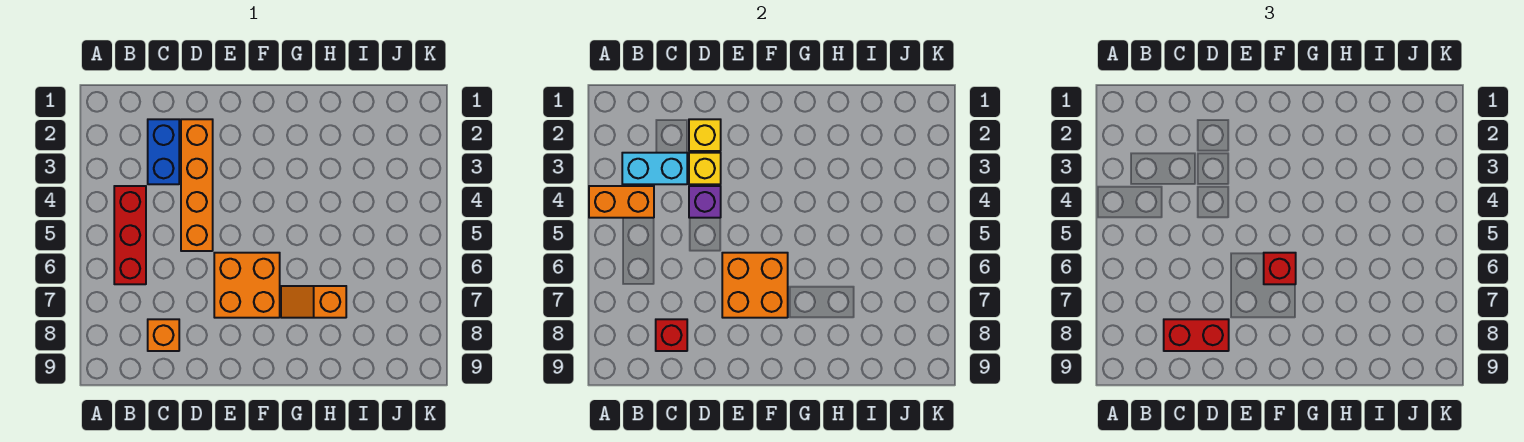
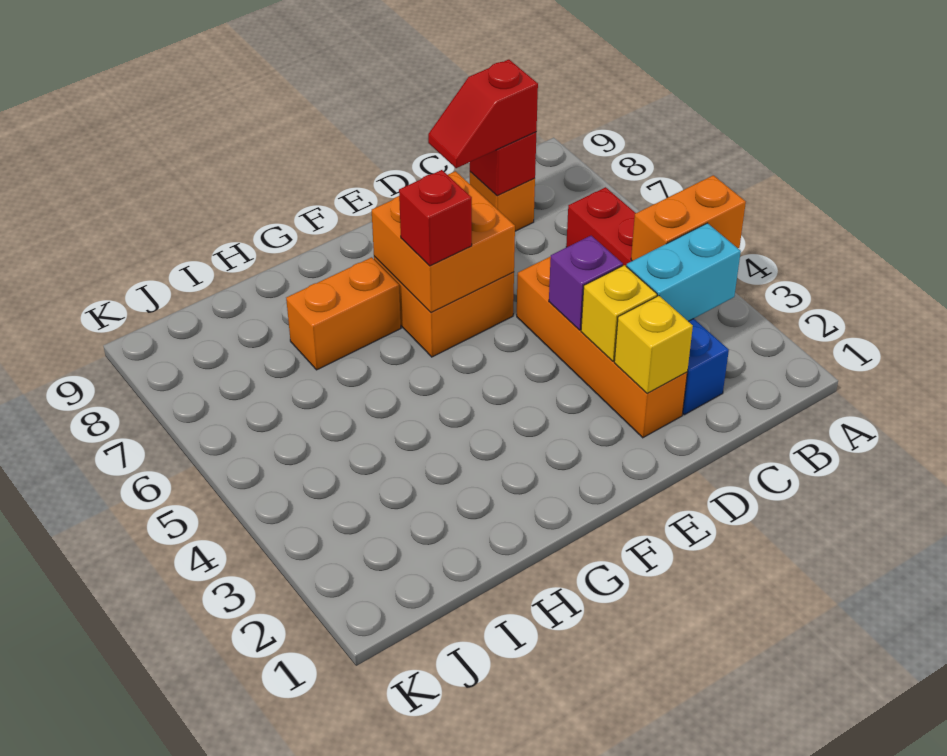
red brick C8:D8 level 3 -> red slope C8:D8 level 3 top C
orange slope G7:H7 level 1 top H -> orange brick G7:H7 level 1

